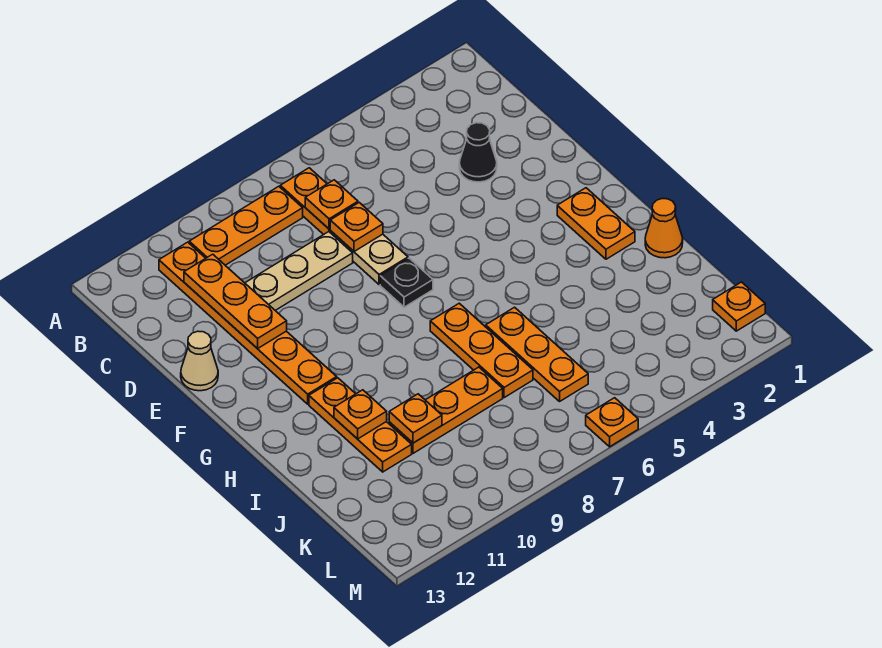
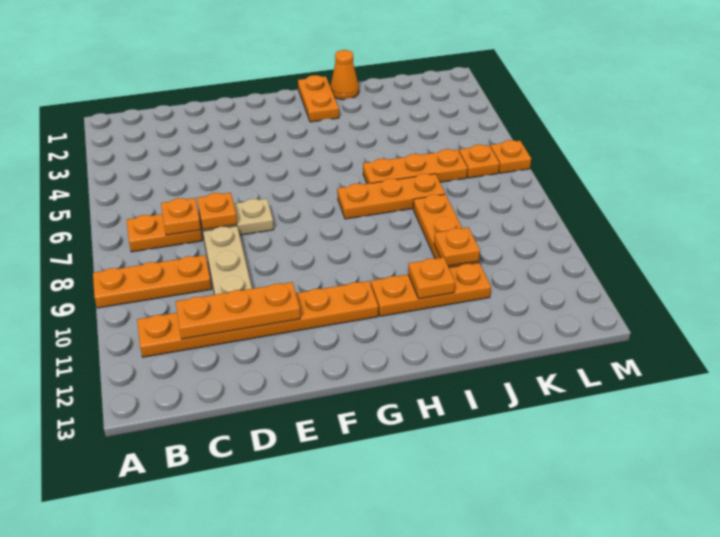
orange plate B8:B10 level 1 -> orange plate A9:C9 level 1
black cone D3 level 1 -> none
tan cone E13 level 1 -> none
black plate F7 level 1 -> none
orange plate G2:H2 level 1 -> orange plate H1:H2 level 1
orange plate L1 level 1 -> orange plate L6 level 1

